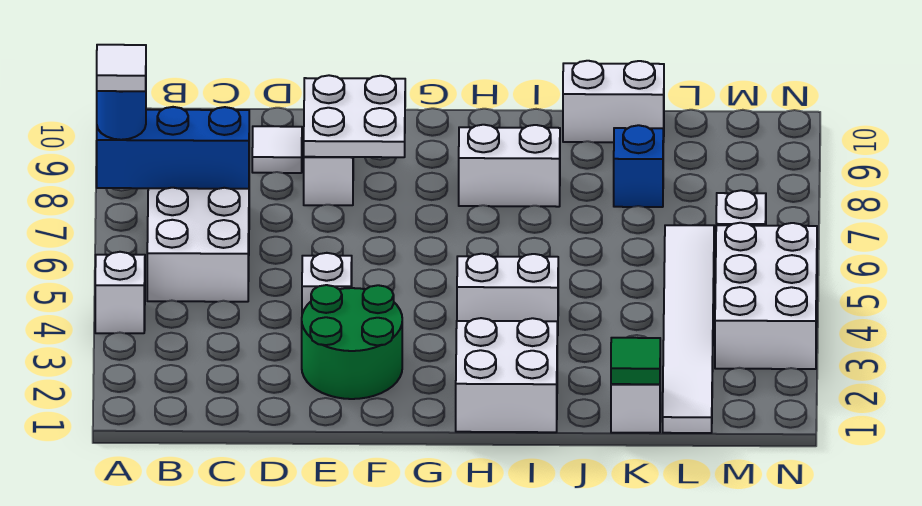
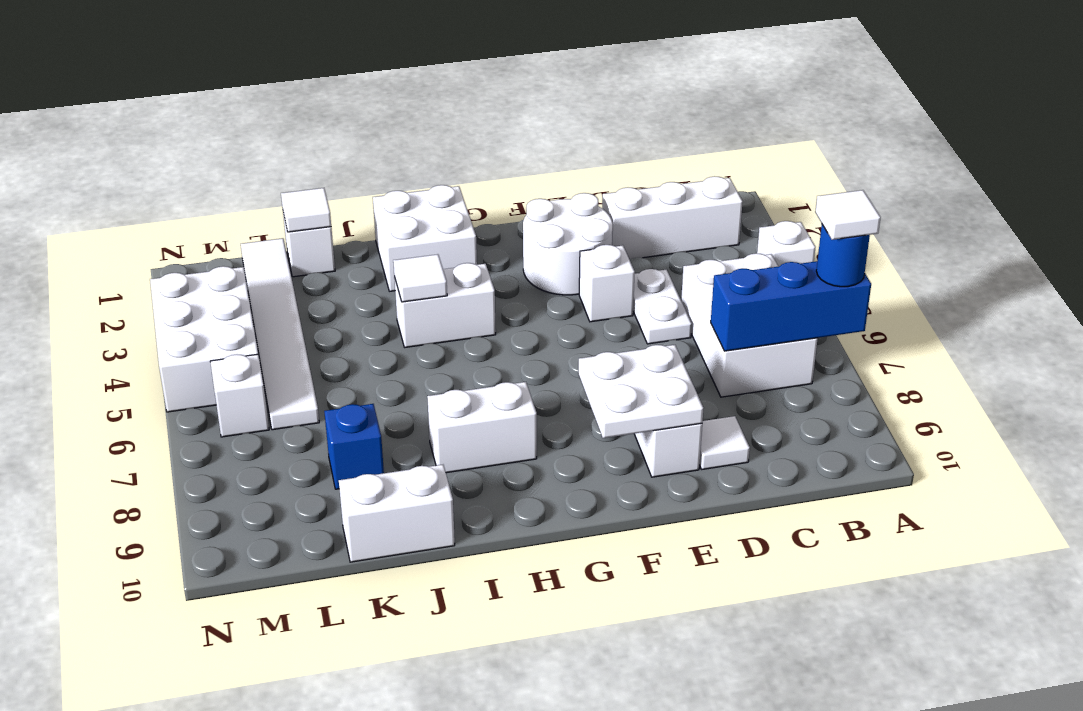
none -> white brick B2:D2 level 1
none -> white plate D4:D5 level 1
green round brick E2:F3 level 1 -> white round brick E2:F3 level 1
none -> white tile I4 level 2
green tile K1 level 2 -> white tile K1 level 2

